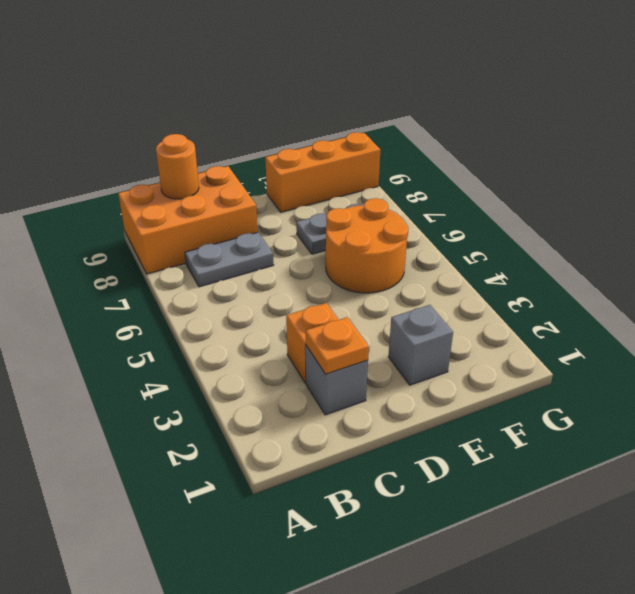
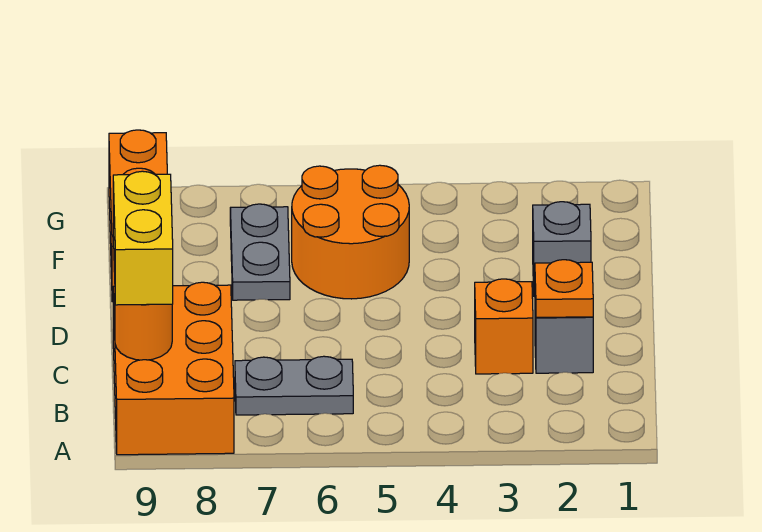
grey plate B7:C7 level 1 -> grey plate B6:B7 level 1
none -> yellow brick B9:C9 level 3

